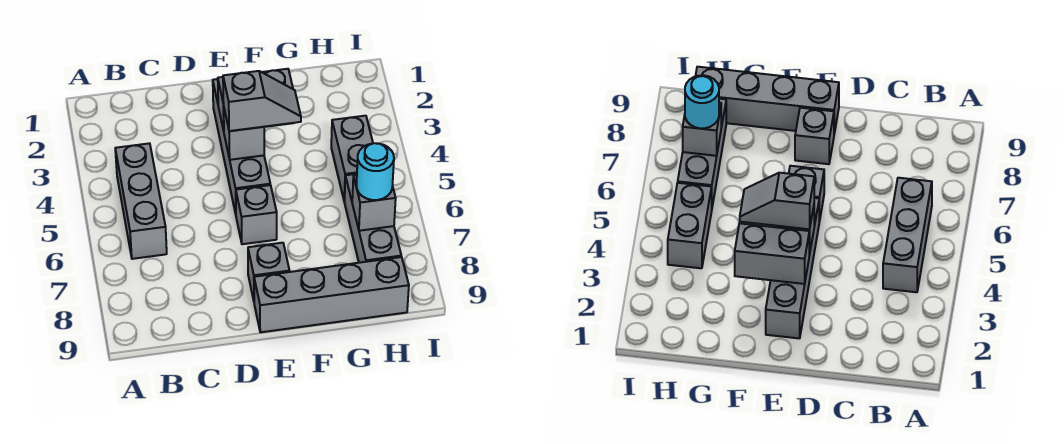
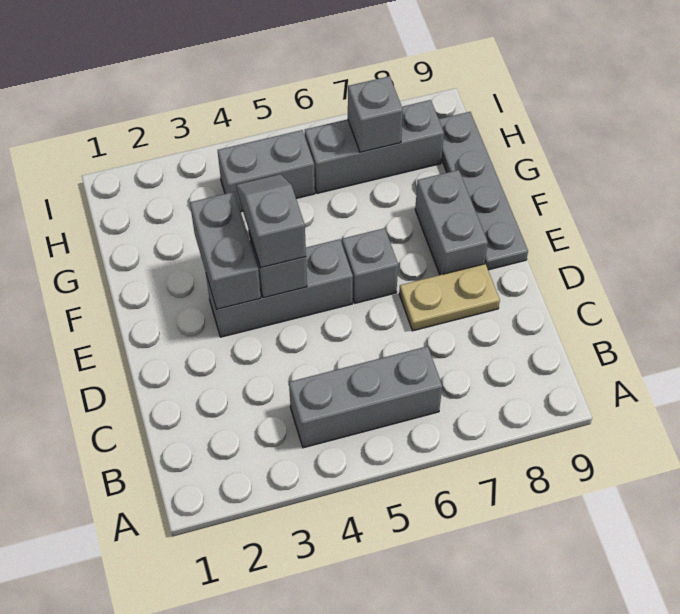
none -> tan plate D7:D8 level 1
grey brick E2:E5 level 1 -> grey brick E3:E5 level 1
grey brick E8 level 1 -> grey brick E8:F8 level 1
grey brick E9:H9 level 1 -> grey plate E9:H9 level 1
cyan round brick H7 level 3 -> none

